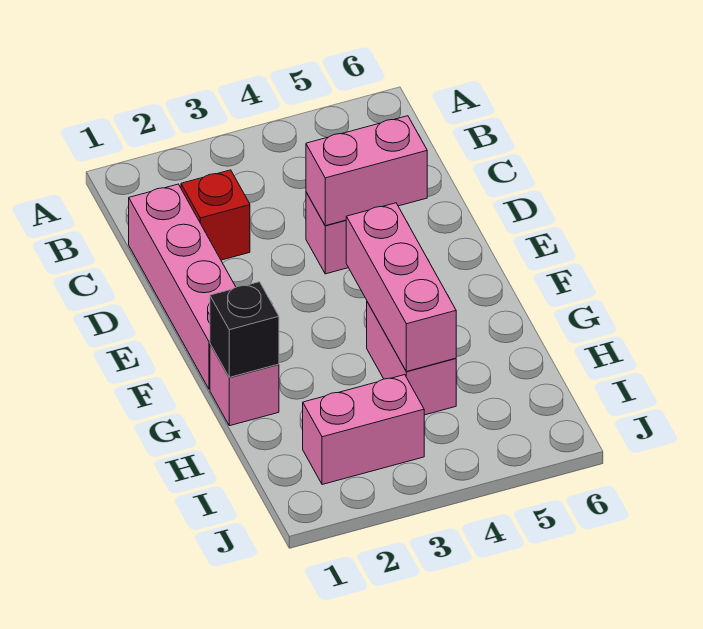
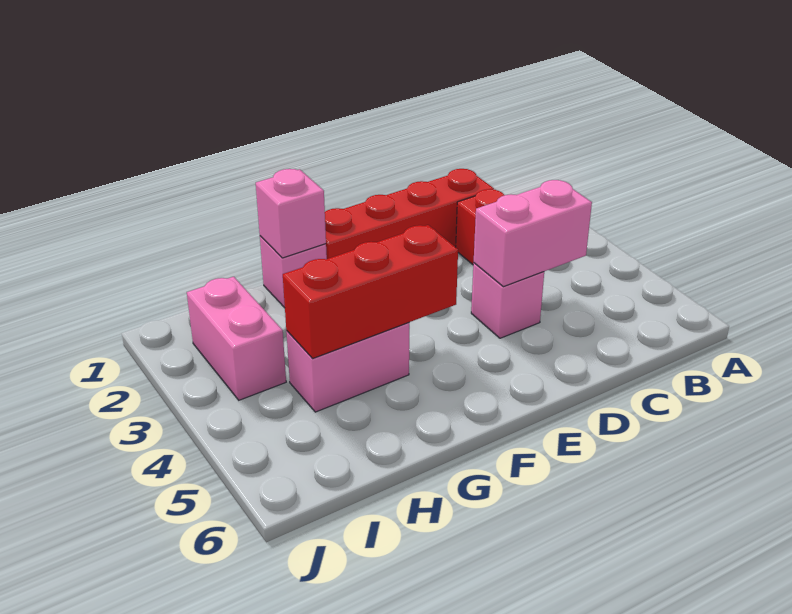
pink brick C1:F1 level 1 -> red brick C1:F1 level 1
pink brick D4:D5 level 2 -> pink brick C4:D4 level 2
pink brick F4:H4 level 2 -> red brick F4:H4 level 2
black brick G1 level 2 -> pink brick G1 level 2

